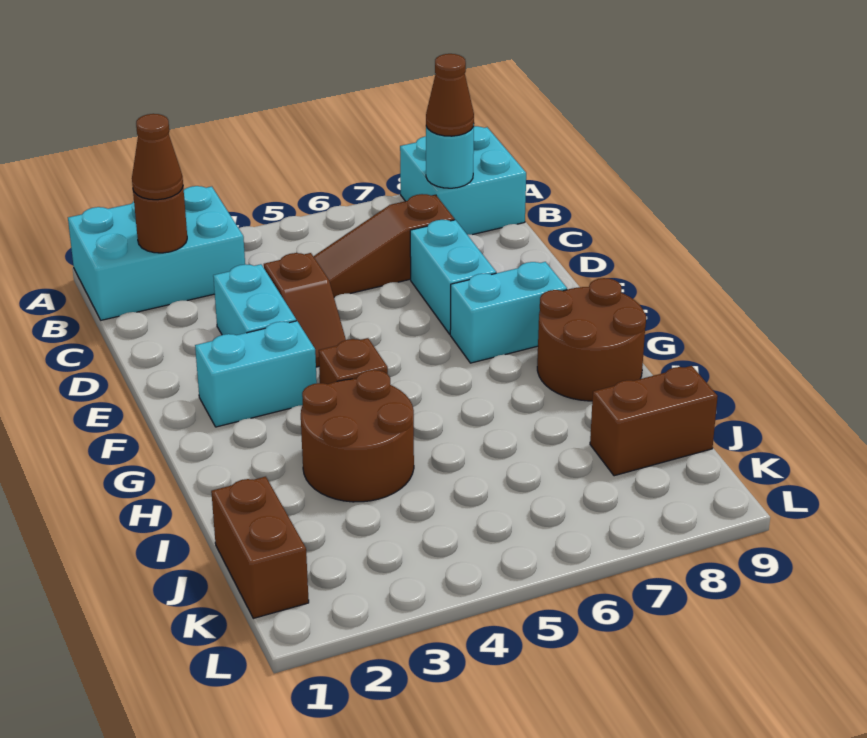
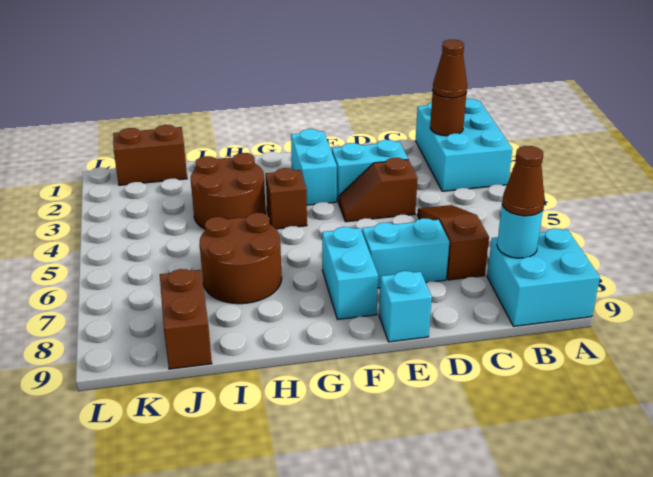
none -> cyan brick E9 level 1
brown round brick G8:H9 level 1 -> brown round brick H6:I7 level 1

